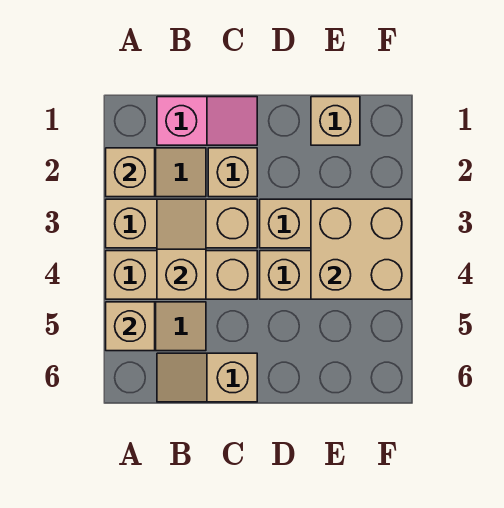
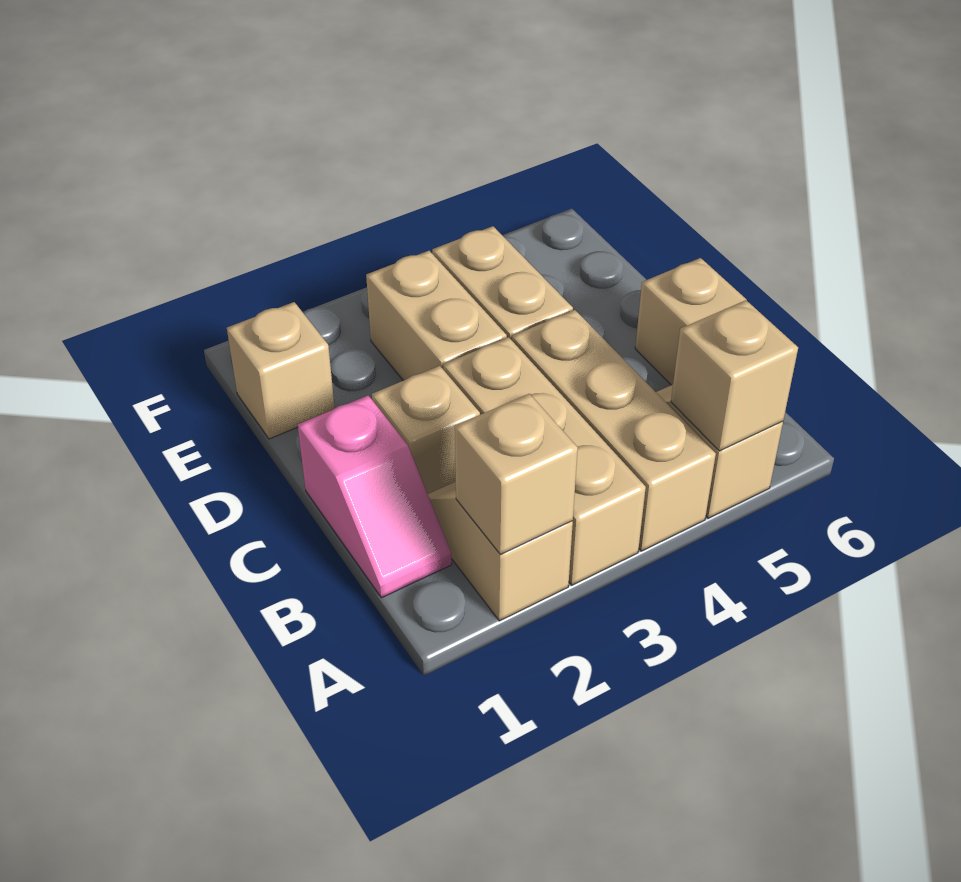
pink slope B1:C1 level 1 top B -> pink slope B1:C1 level 1 top C
tan slope B3:B4 level 2 top 4 -> none
tan brick E3:F4 level 2 -> none

